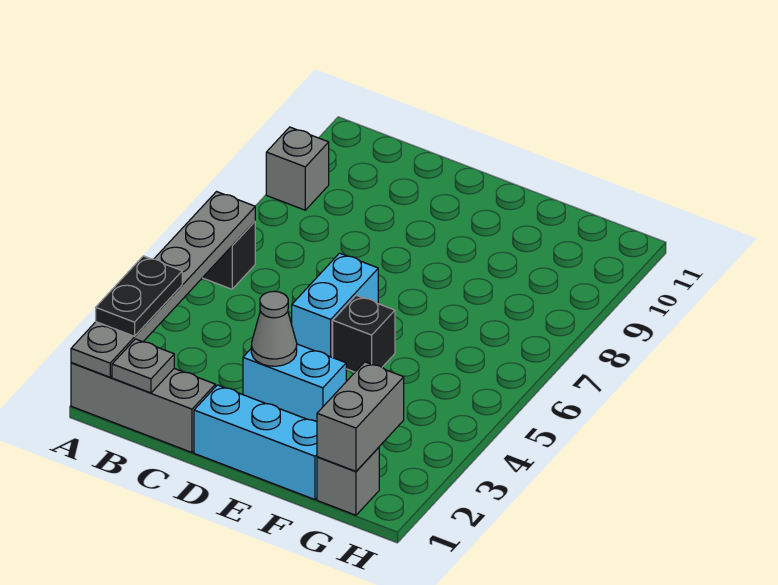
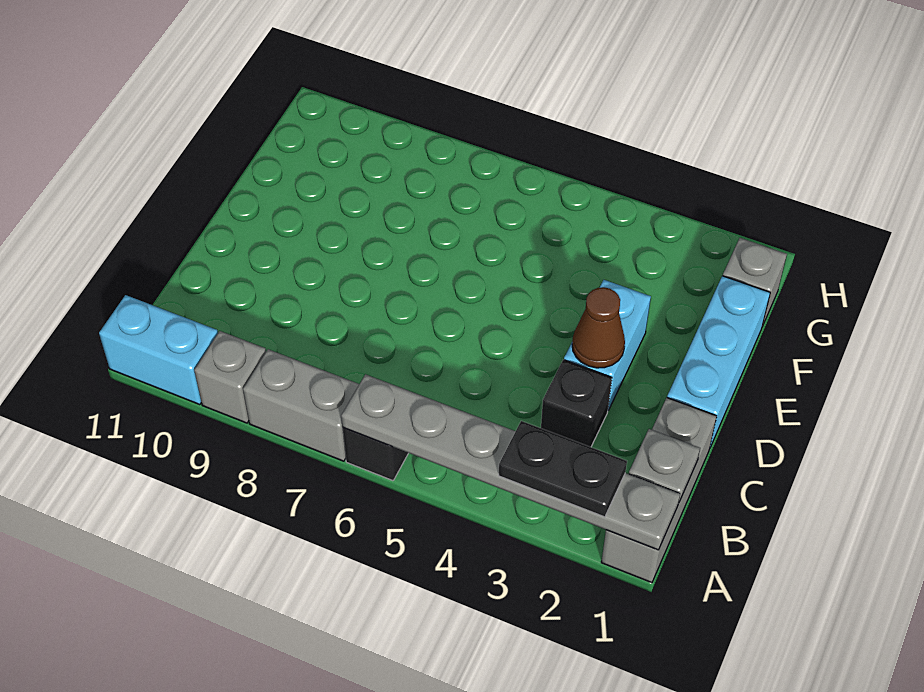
grey cone D3 level 2 -> brown cone D3 level 2
cyan brick D5:D6 level 1 -> cyan brick A10:A11 level 1
black brick E5 level 1 -> black brick C3 level 1
grey brick G1:G2 level 2 -> grey brick A7:A8 level 1

